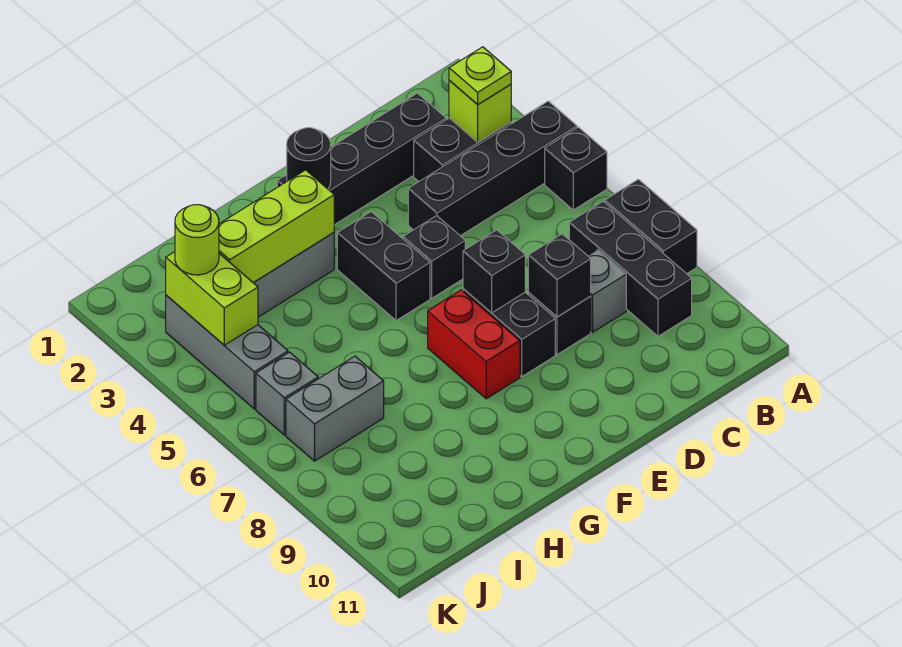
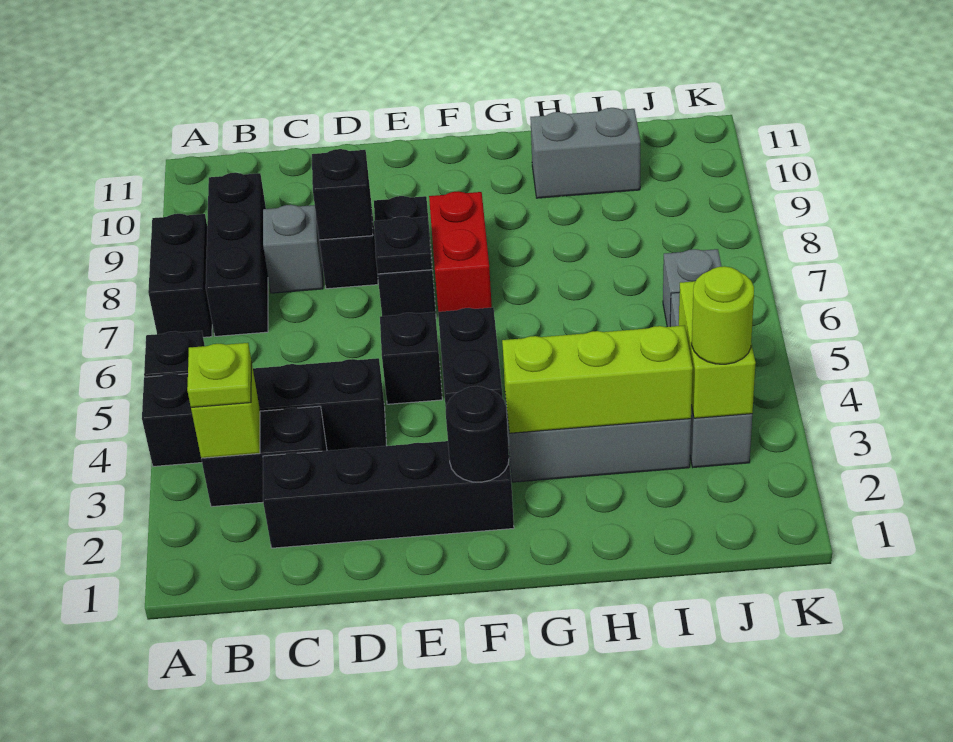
black brick E7 level 2 -> black plate E7 level 2
grey brick I7:J7 level 1 -> grey brick H10:I10 level 1

